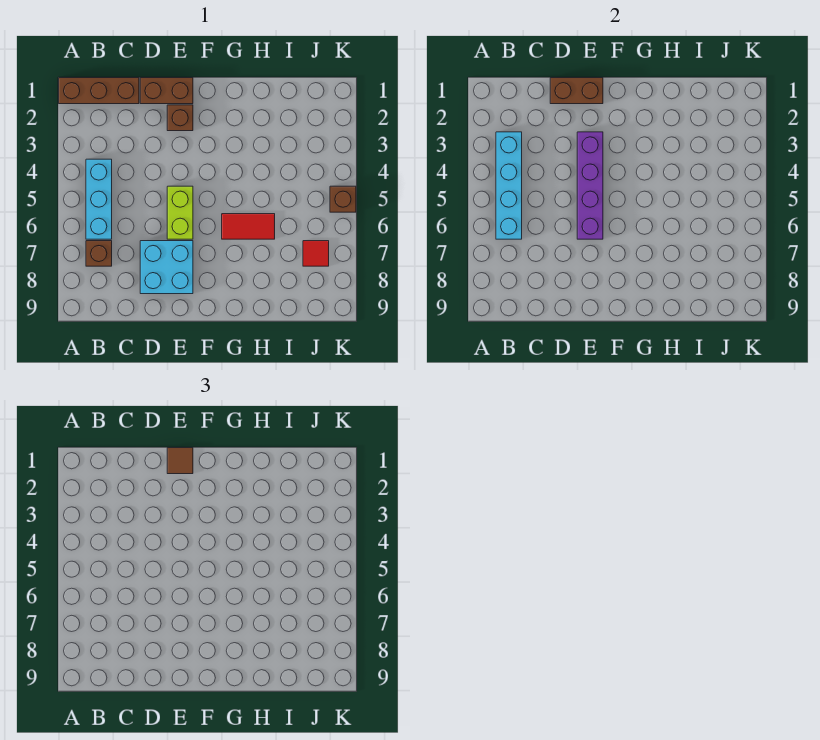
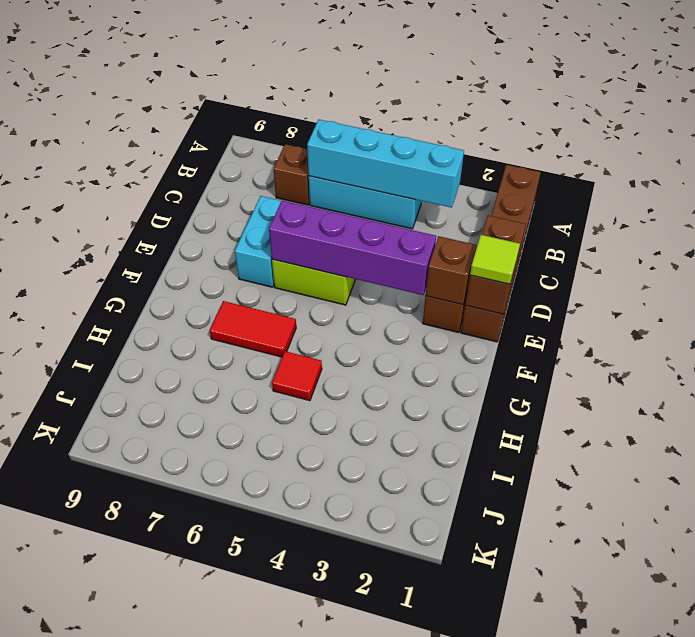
cyan brick D7:E8 level 1 -> cyan brick D7:E7 level 1
brown tile E1 level 3 -> lime tile E1 level 3
red tile G6:H6 level 1 -> red tile G6:G7 level 1
red tile J7 level 1 -> red tile H5 level 1
brown brick K5 level 1 -> brown brick E2 level 2

